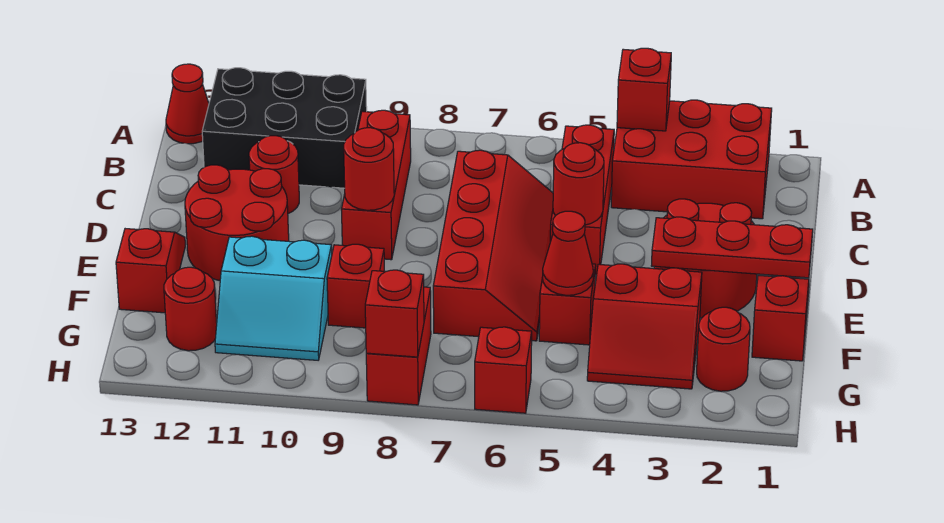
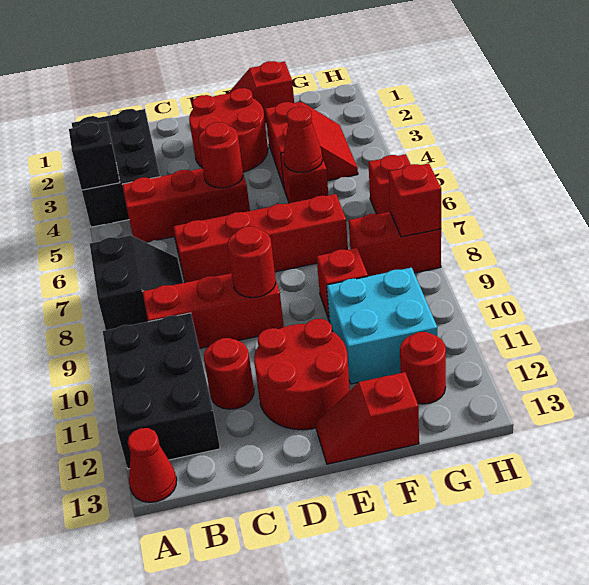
red brick A2:B4 level 1 -> black brick A2:B4 level 1
red brick A4 level 2 -> black brick A4 level 2
none -> black slope A7:B8 level 1 top A
red plate E1:E3 level 2 -> none
cyan slope F10:G11 level 1 top F -> cyan brick F10:G11 level 1
red round brick G2 level 1 -> none

